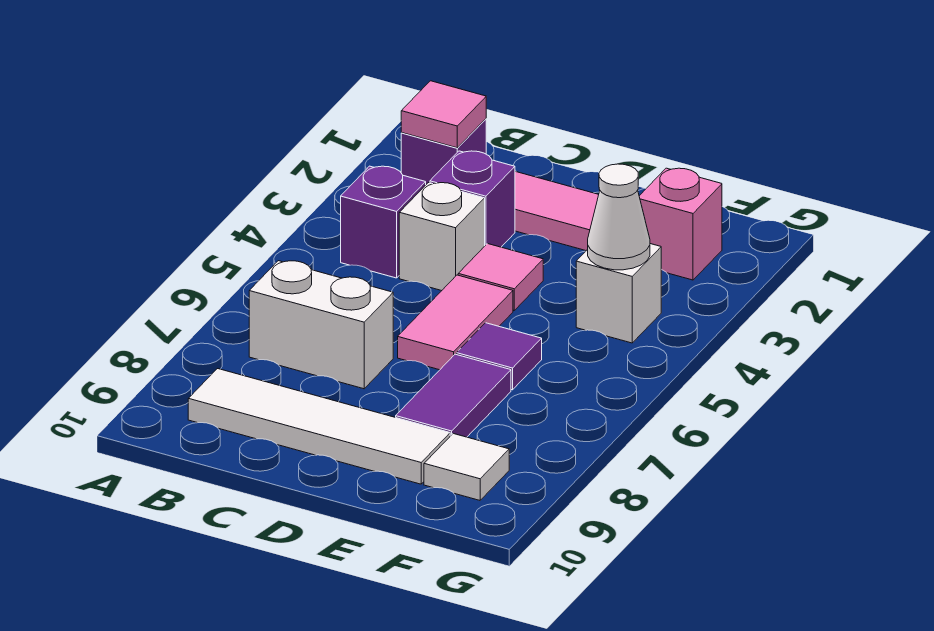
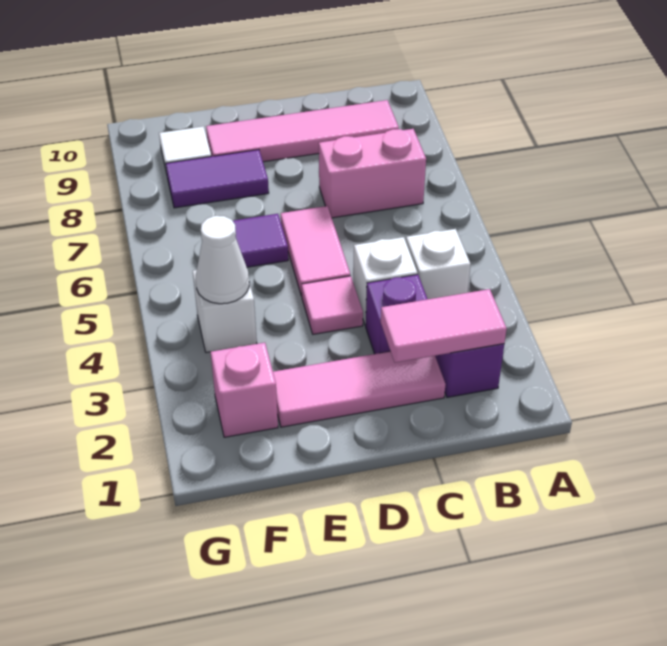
pink tile B2 level 2 -> pink tile B2:C2 level 2
purple brick B4 level 1 -> white brick B4 level 1
white brick B7:C7 level 1 -> pink brick B7:C7 level 1
white tile B9:E9 level 1 -> pink tile B9:E9 level 1
purple tile E7:E8 level 1 -> purple tile E8:F8 level 1

